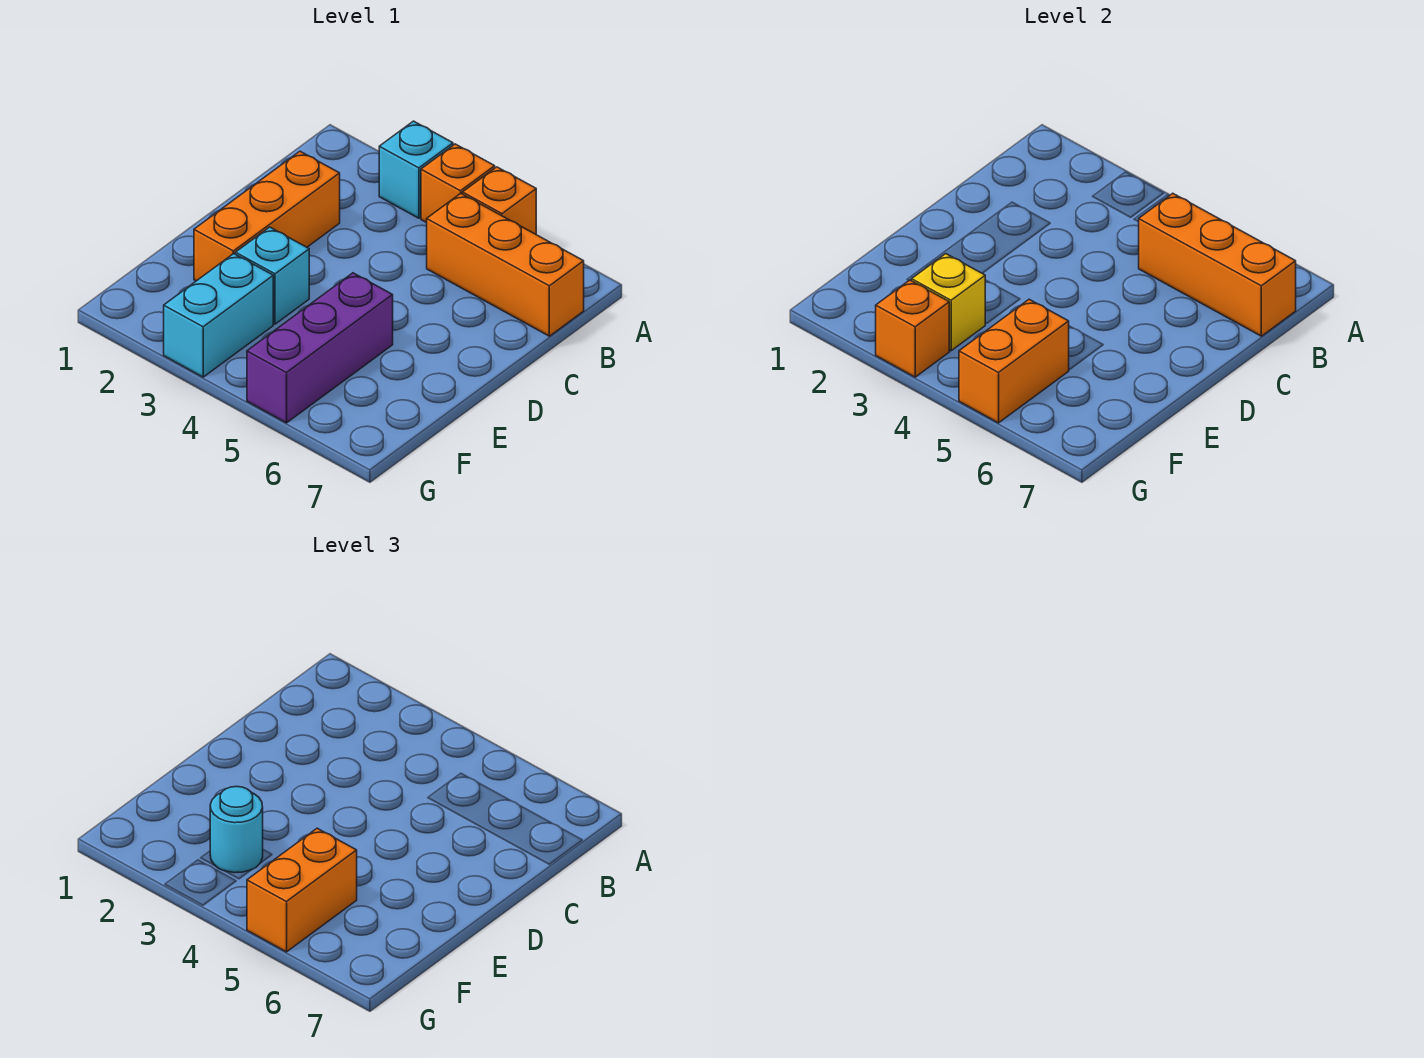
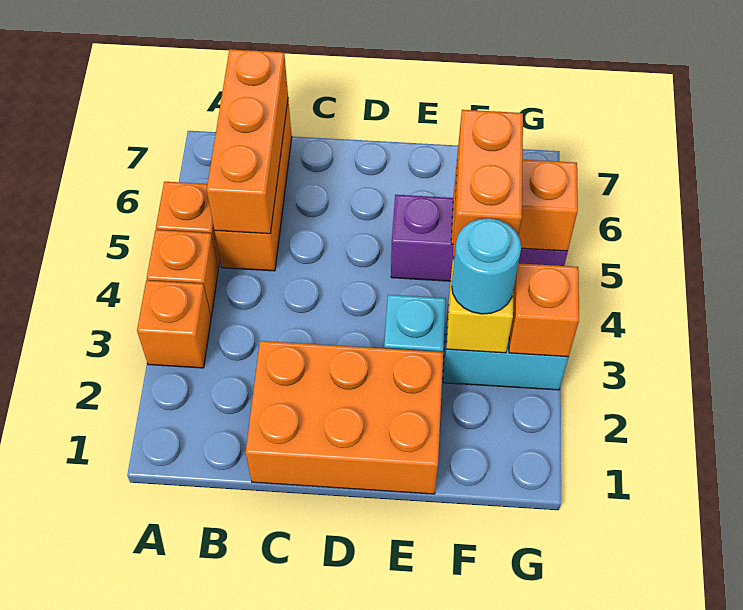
cyan brick A3 level 1 -> orange brick A3 level 1
orange brick C2:E2 level 1 -> orange brick C1:E2 level 1
orange brick F5:G5 level 3 -> orange brick F4:F5 level 3

